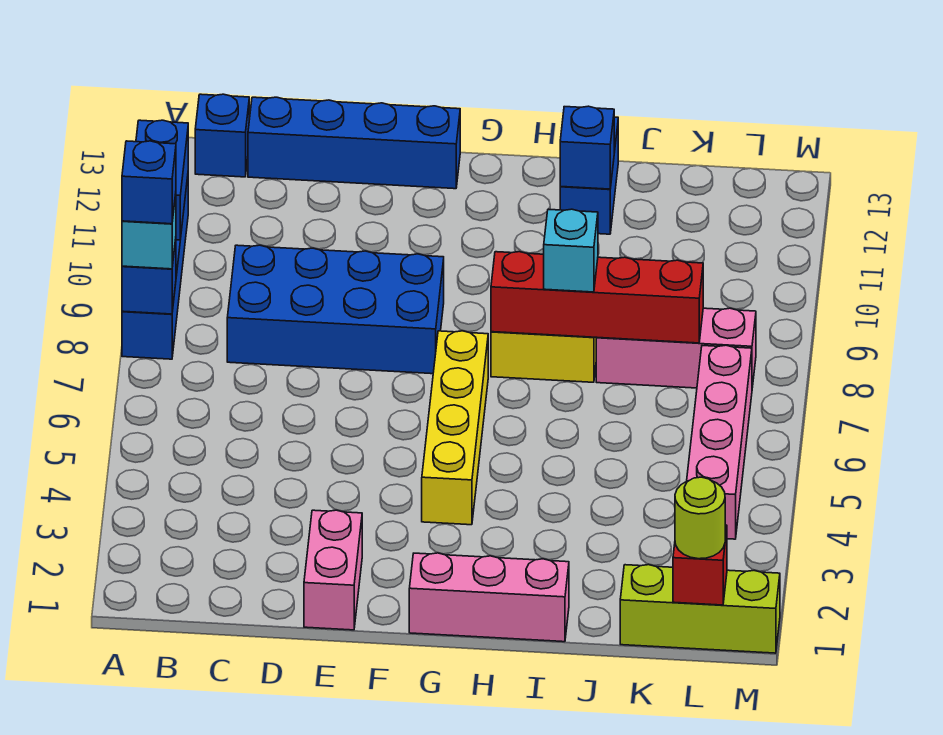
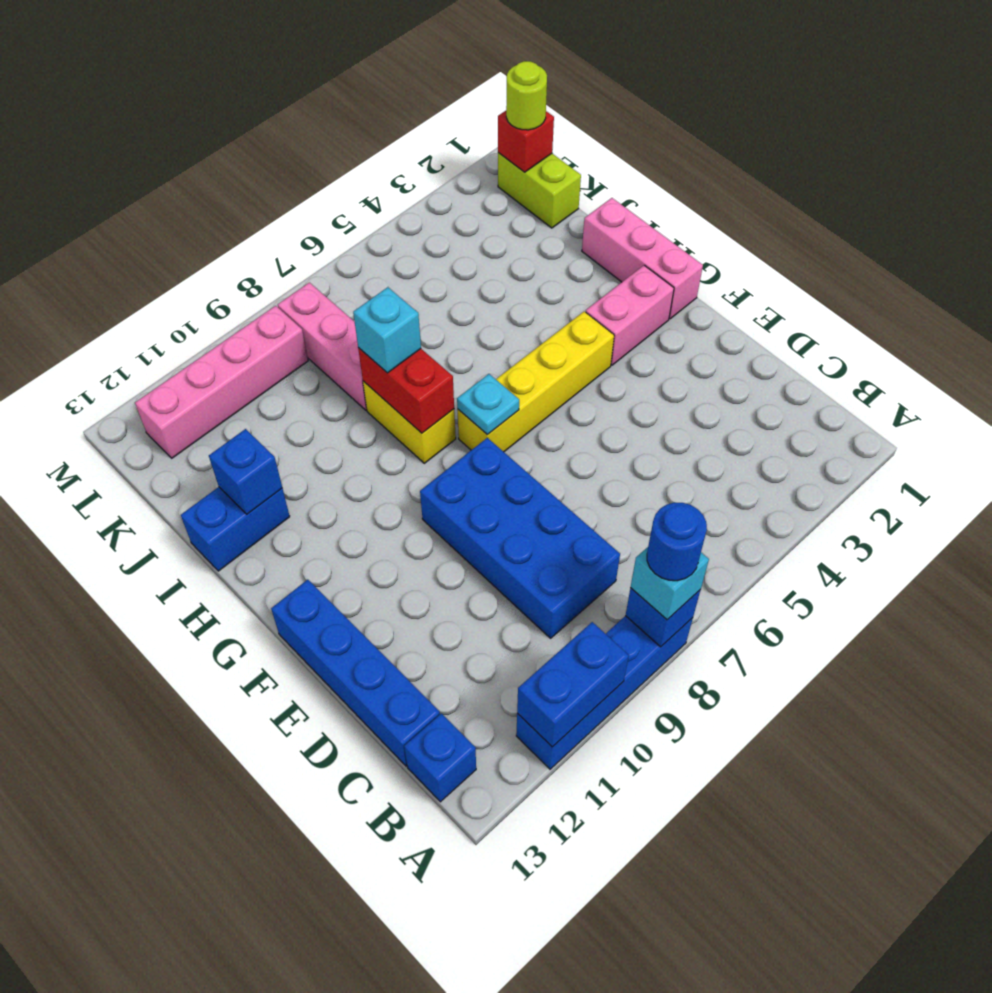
blue brick A8 level 4 -> blue round brick A8 level 4
pink brick E1:E2 level 1 -> pink brick G2:G3 level 1
none -> cyan plate G7 level 2
red brick H8:K8 level 2 -> red brick H8:I8 level 2
lime brick K1:M1 level 1 -> lime brick K1:L1 level 1
pink brick L4:L7 level 1 -> pink brick L9:L12 level 1

